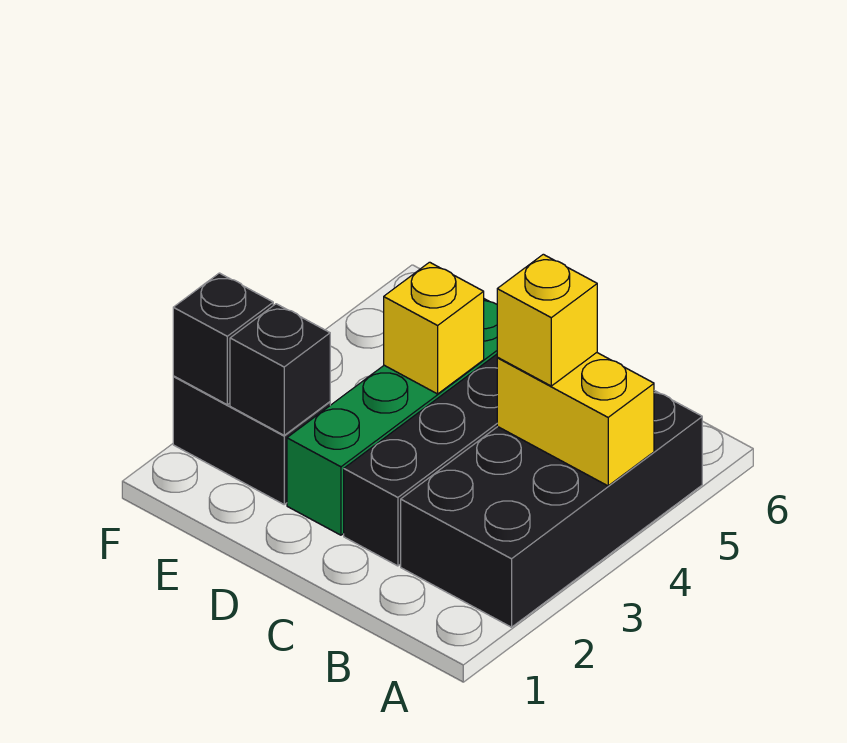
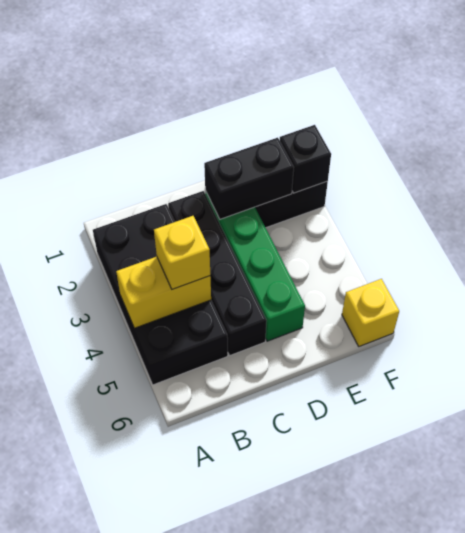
yellow brick D4 level 2 -> yellow brick F6 level 1
black brick E2 level 2 -> black brick D2:E2 level 2

